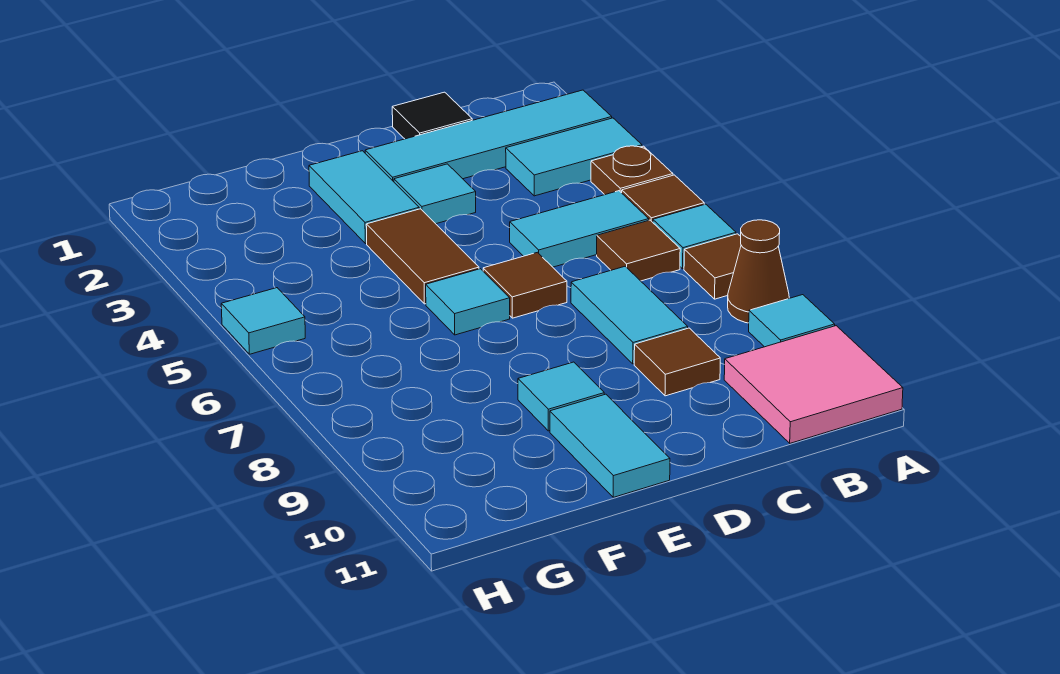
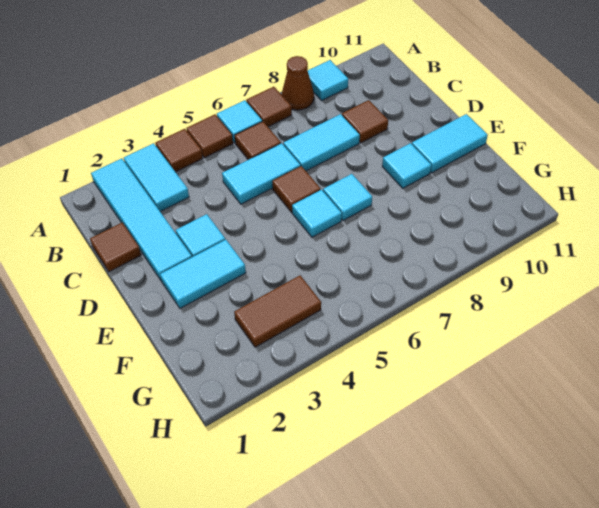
brown plate A4 level 1 -> brown tile A4 level 1
pink tile A10:B11 level 1 -> none
cyan tile B5:C5 level 1 -> cyan tile C5:C6 level 1
black tile C1 level 1 -> brown tile C1 level 1
brown tile E4:E5 level 1 -> brown tile G3:G4 level 1
cyan tile H5 level 1 -> cyan tile E7 level 1

